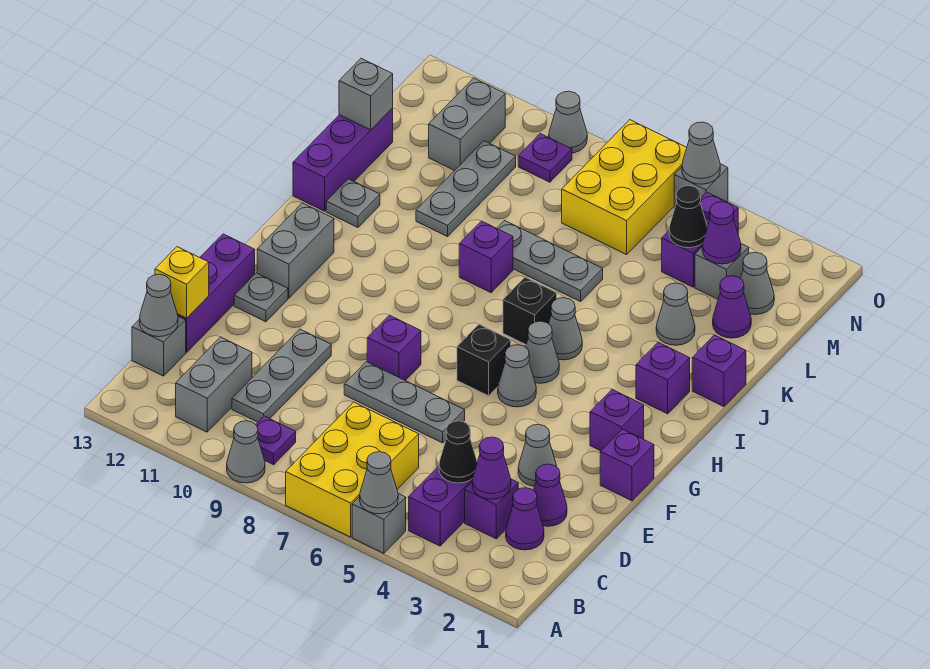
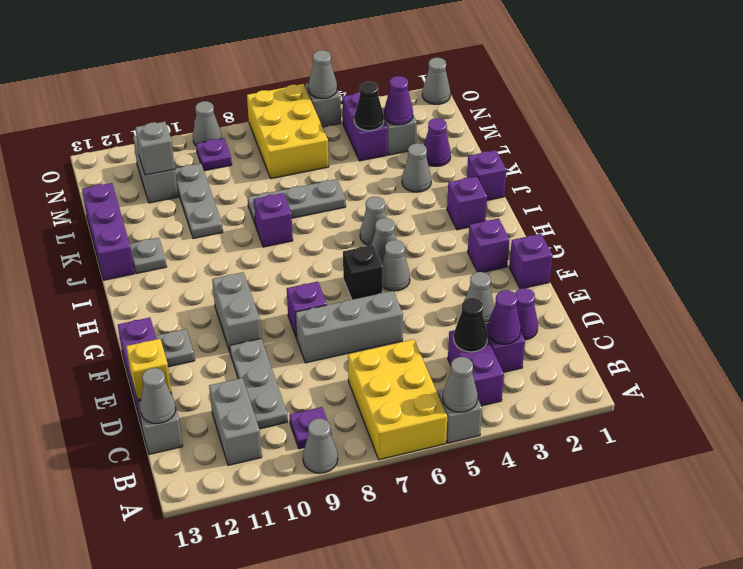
purple cone C2 level 1 -> none
grey plate E6:E8 level 1 -> grey brick E6:E8 level 1
grey brick G12:H12 level 1 -> grey brick F10:G10 level 1
black brick I6 level 1 -> none
grey brick L13 level 2 -> grey brick M11 level 2
grey cone M2 level 1 -> grey cone O1 level 1

